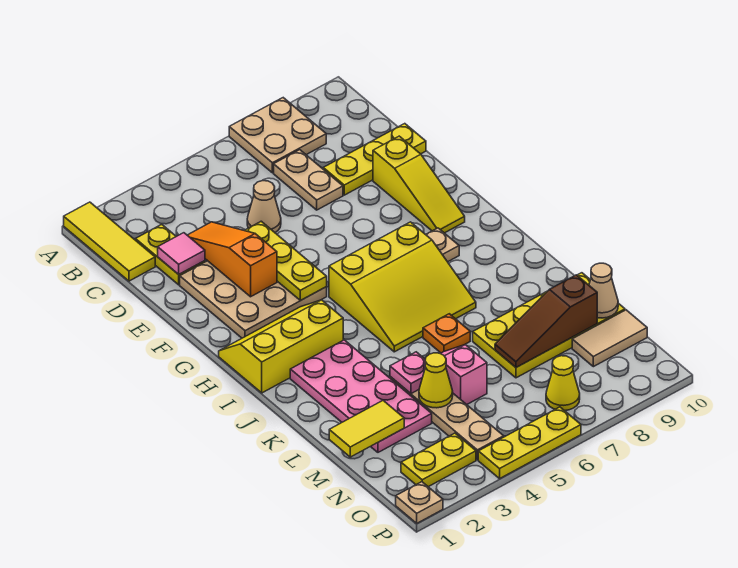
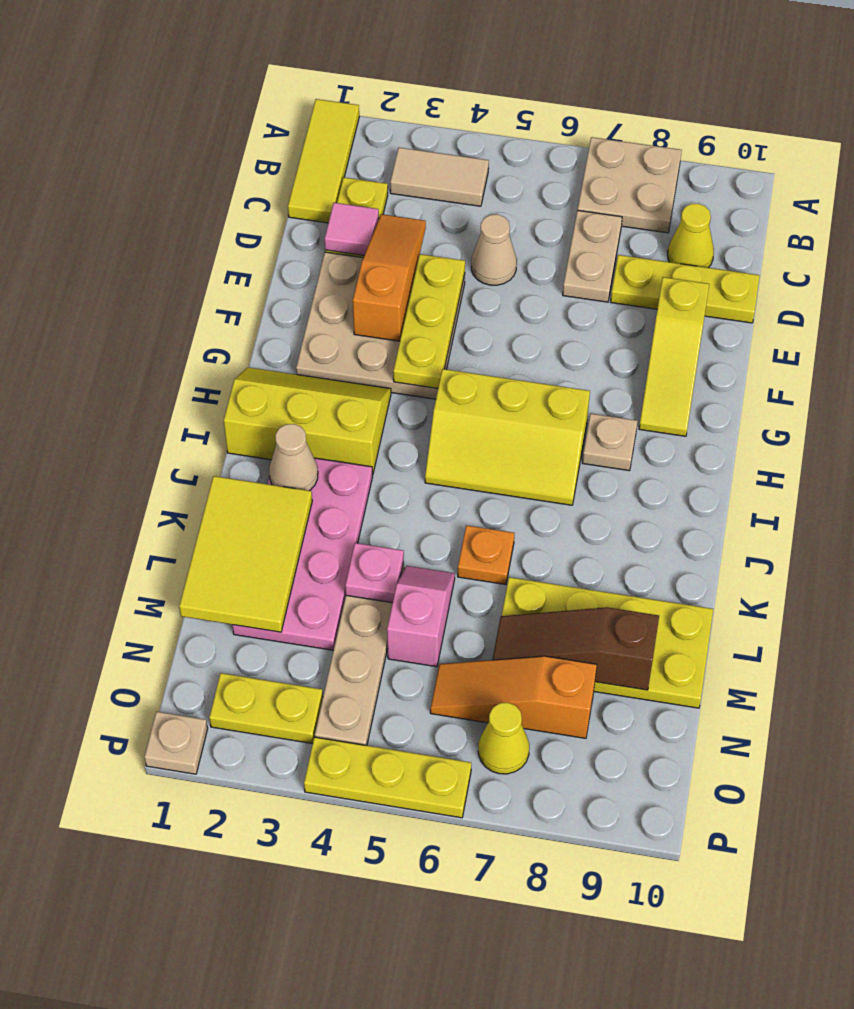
yellow slope H5:J7 level 1 top H -> yellow slope H5:I7 level 1 top H
yellow tile M1:M2 level 2 -> yellow tile K1:M2 level 2
yellow cone M4 level 2 -> yellow cone C9 level 1
tan cone M10 level 2 -> tan cone J2 level 2
none -> orange slope N6:N8 level 1 top 8
tan tile N9:N10 level 1 -> tan tile B3:B4 level 1

